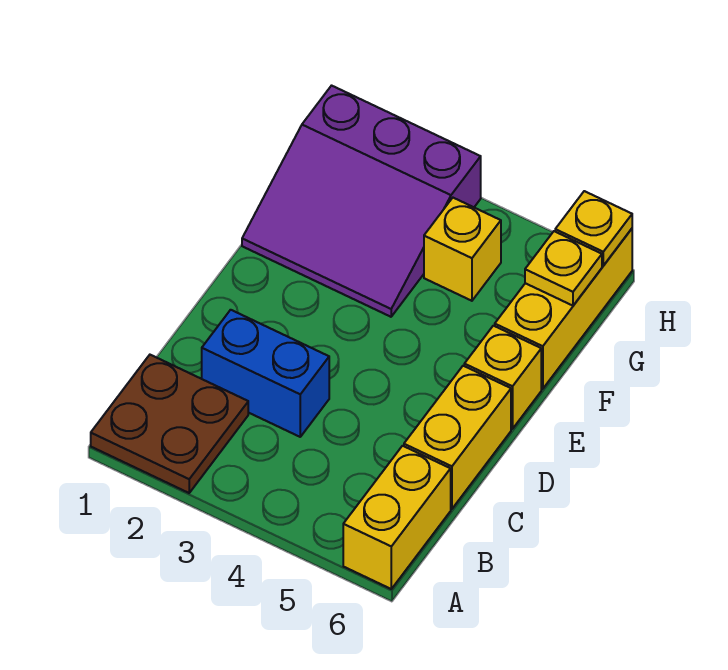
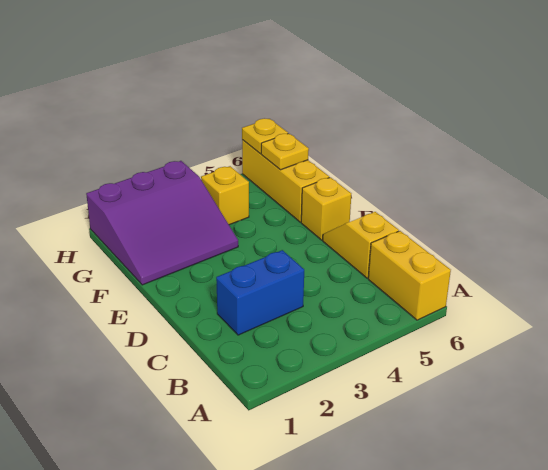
brown plate A1:B2 level 1 -> none
yellow brick C6:D6 level 1 -> yellow slope C6:D6 level 1 top C

